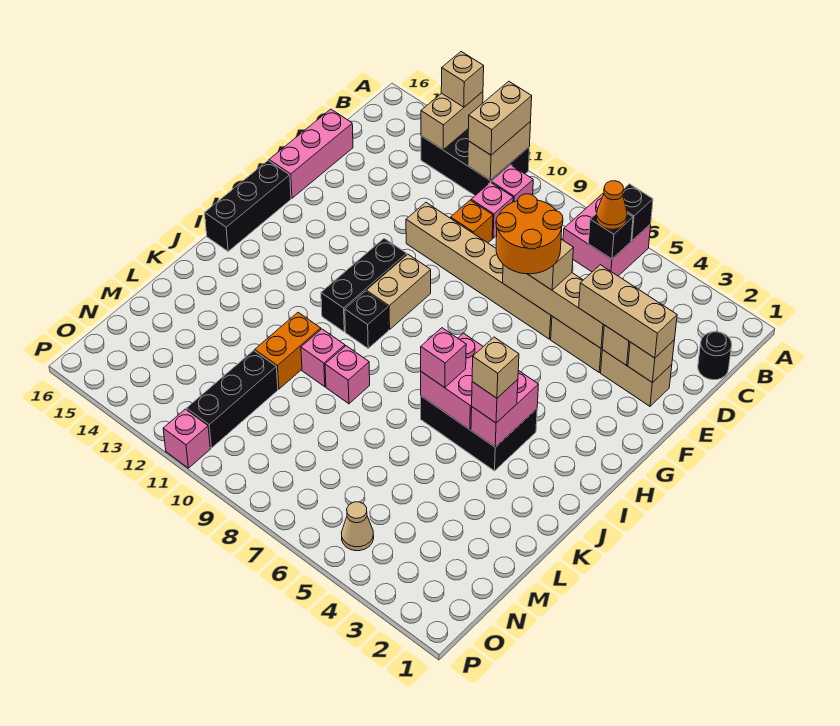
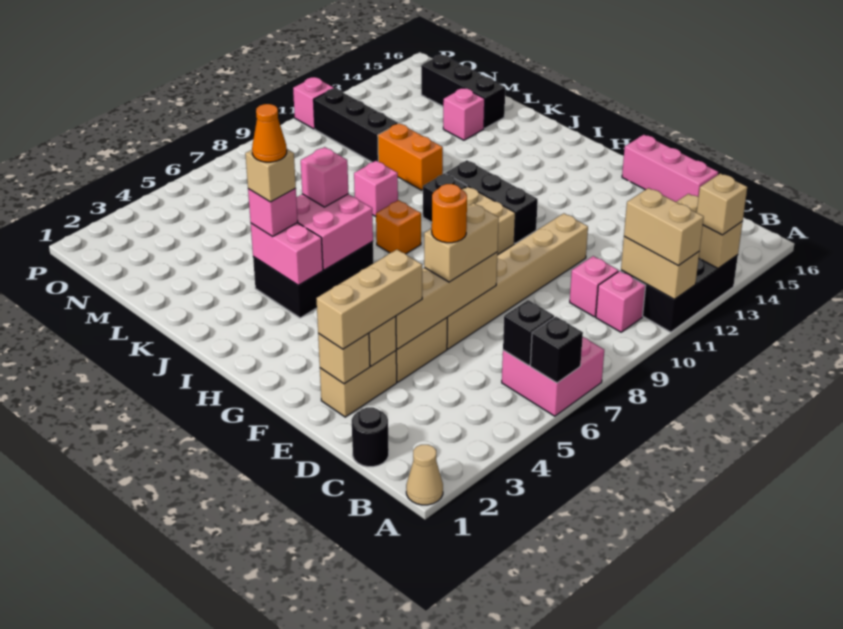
orange cone B6 level 3 -> orange cone J4 level 5
orange brick D10 level 1 -> orange brick I8 level 1
orange round brick E6:F7 level 4 -> orange round brick E6 level 4
black brick G16:I16 level 1 -> black brick L15:N15 level 1
pink brick K10 level 1 -> pink brick L14 level 1
tan cone O5 level 1 -> tan cone A1 level 1

